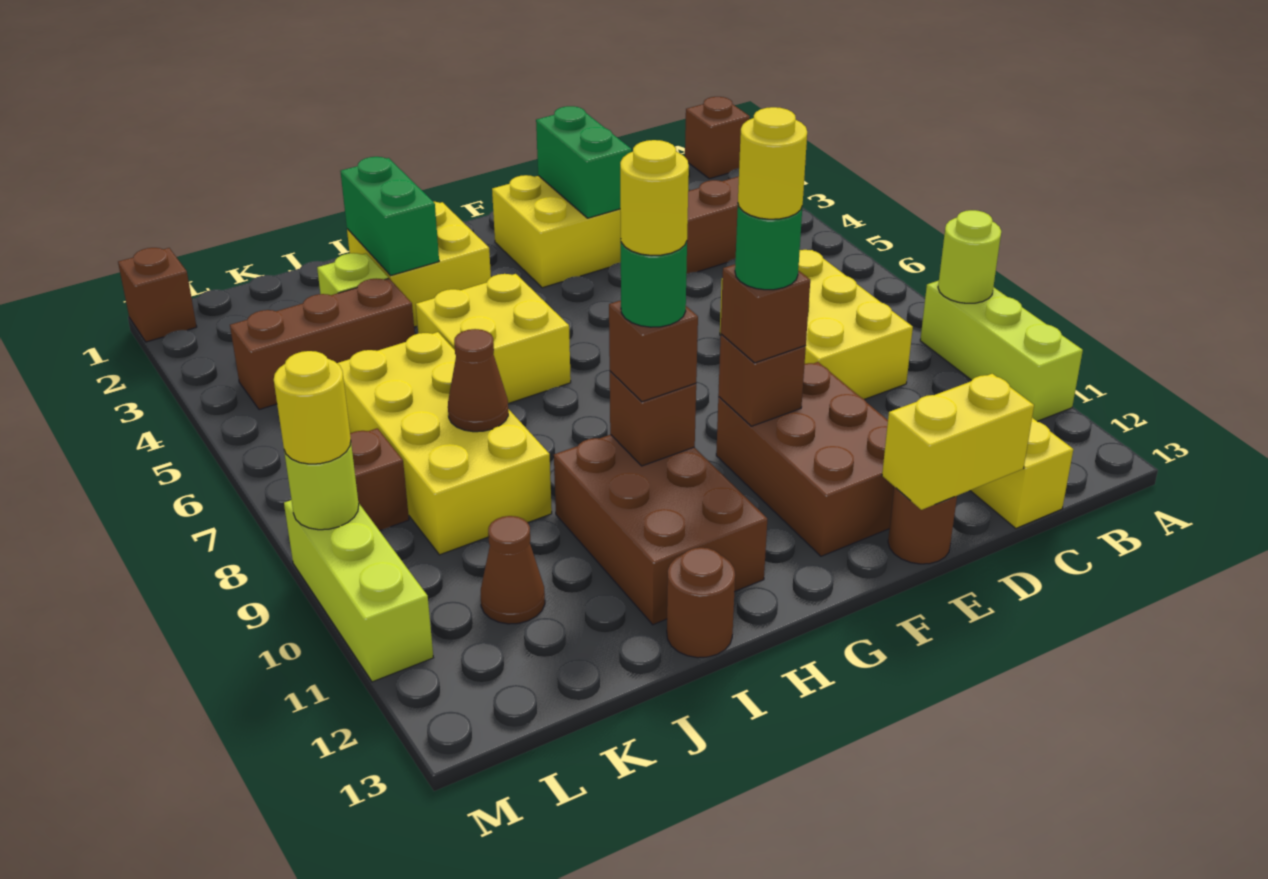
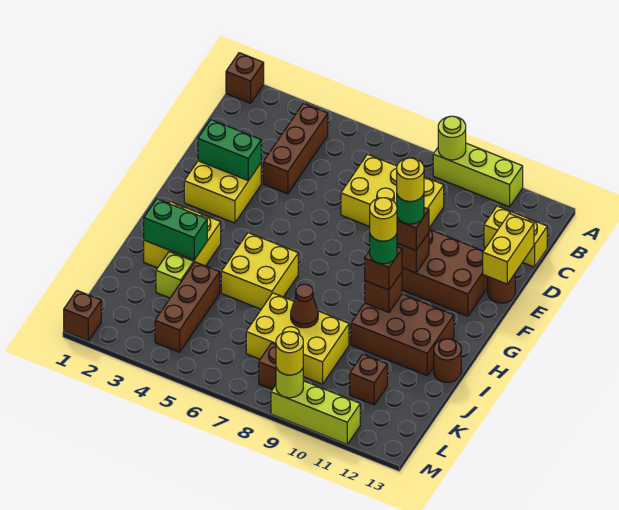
yellow brick J6:K9 level 1 -> yellow brick J7:K9 level 1
brown cone K11 level 1 -> brown brick K11 level 1

